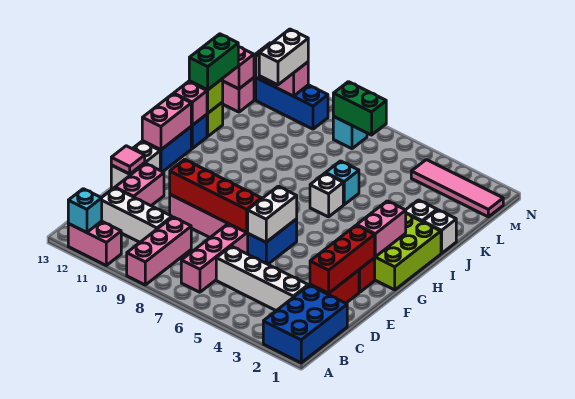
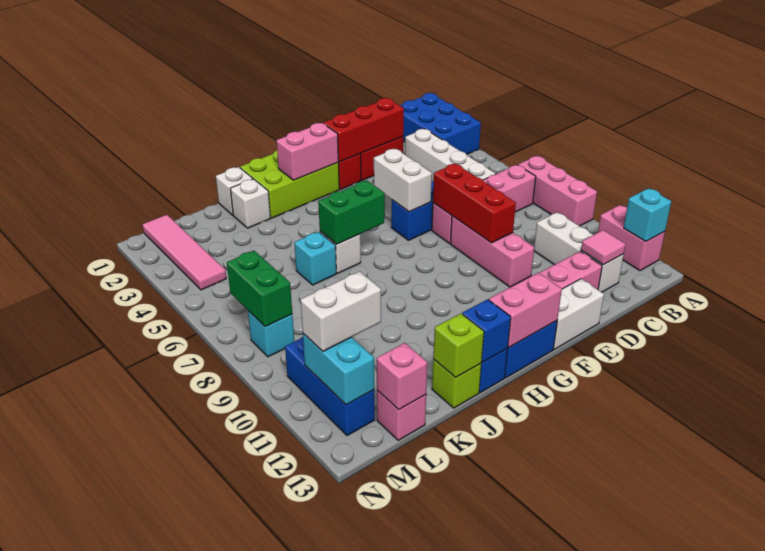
blue brick A1:C2 level 1 -> blue brick A1:B3 level 1
pink brick A9:C9 level 1 -> pink brick A7:A9 level 1
white brick E6:F6 level 2 -> white brick F5:F6 level 2
red brick E7:E10 level 2 -> red brick E7:E9 level 2
pink tile E13 level 2 -> pink tile C12 level 2
pink brick I13 level 2 -> blue brick I13 level 2
green brick J13:K13 level 3 -> green brick H6:I6 level 2
pink brick M11:M12 level 2 -> cyan brick M11:M12 level 2

